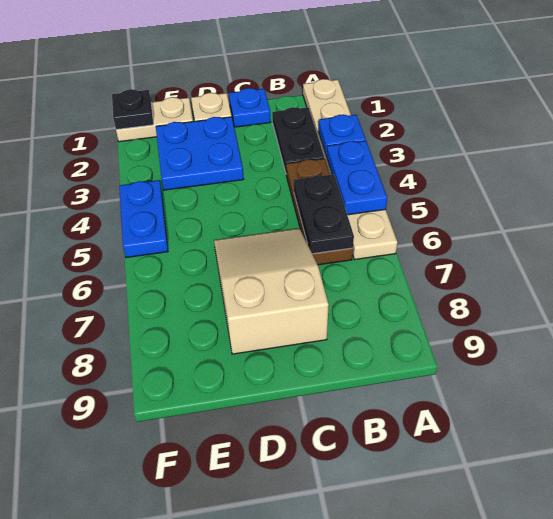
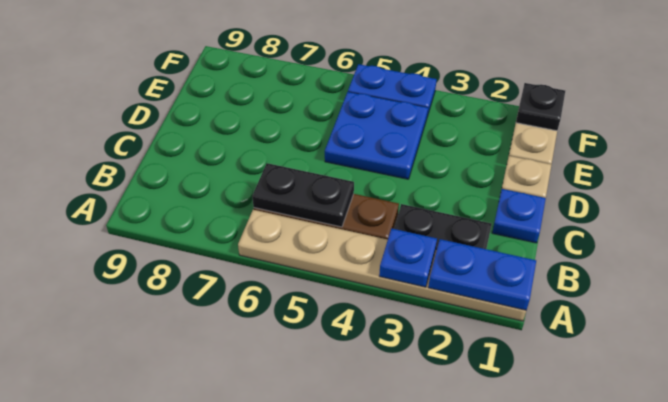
blue plate A4:A5 level 2 -> blue plate A1:A2 level 2
tan slope C6:D8 level 1 top 8 -> none
blue plate D2:E3 level 1 -> blue plate D4:E5 level 1

